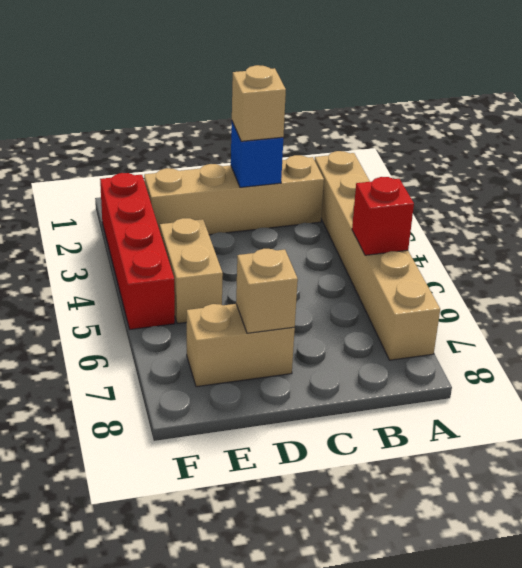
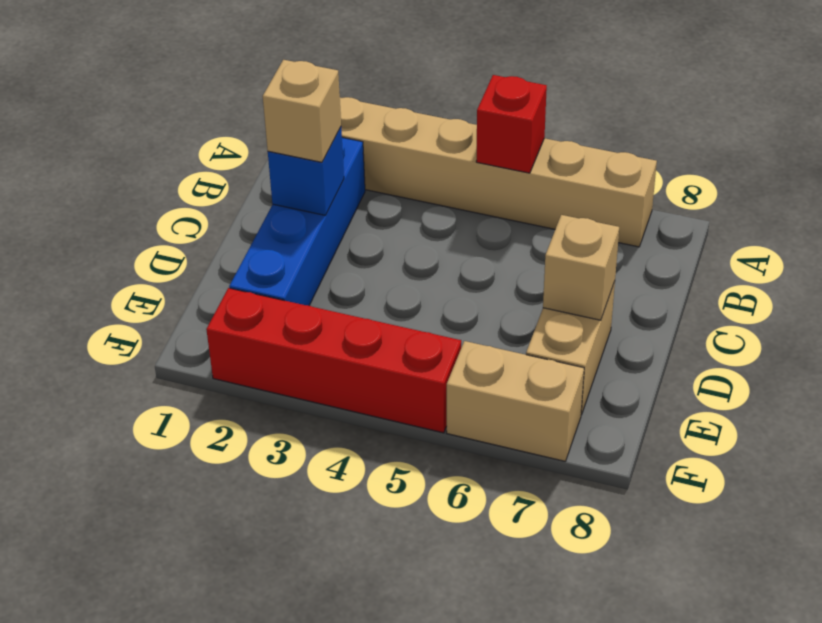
tan brick B2:E2 level 1 -> blue brick B2:E2 level 1
tan brick E4:E5 level 1 -> tan brick F6:F7 level 1

